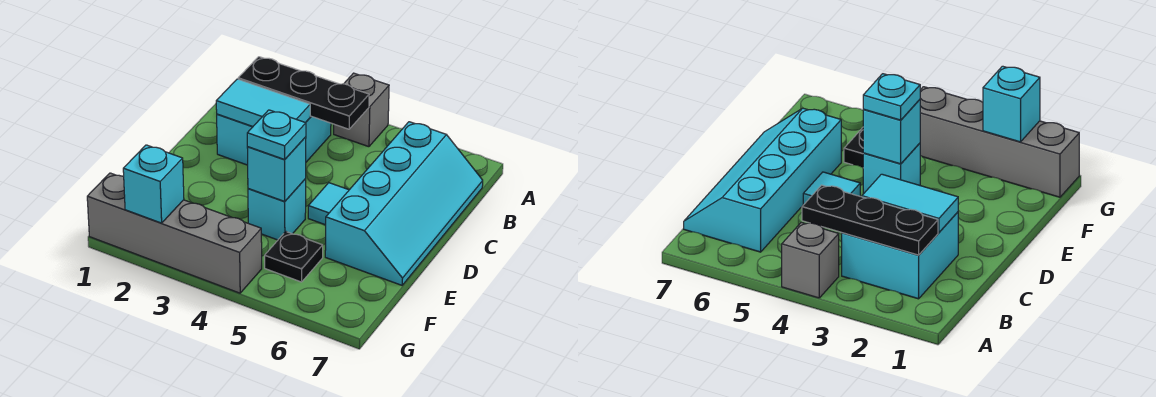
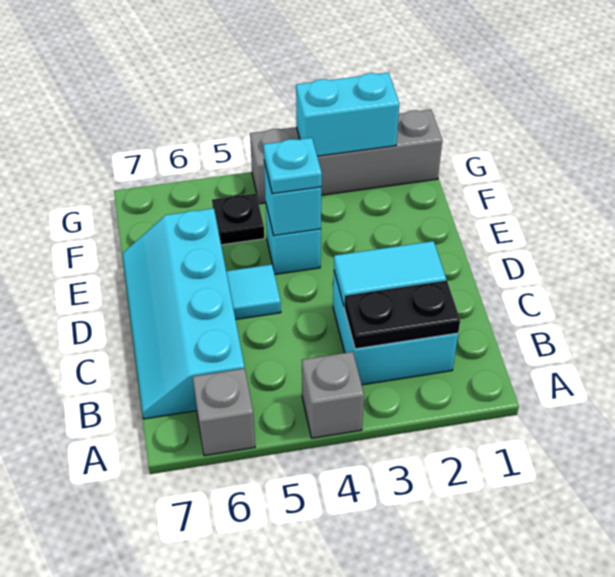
none -> grey brick A6 level 1
black plate B2:B4 level 2 -> black plate B2:B3 level 2
cyan brick G2 level 2 -> cyan brick G2:G3 level 2

